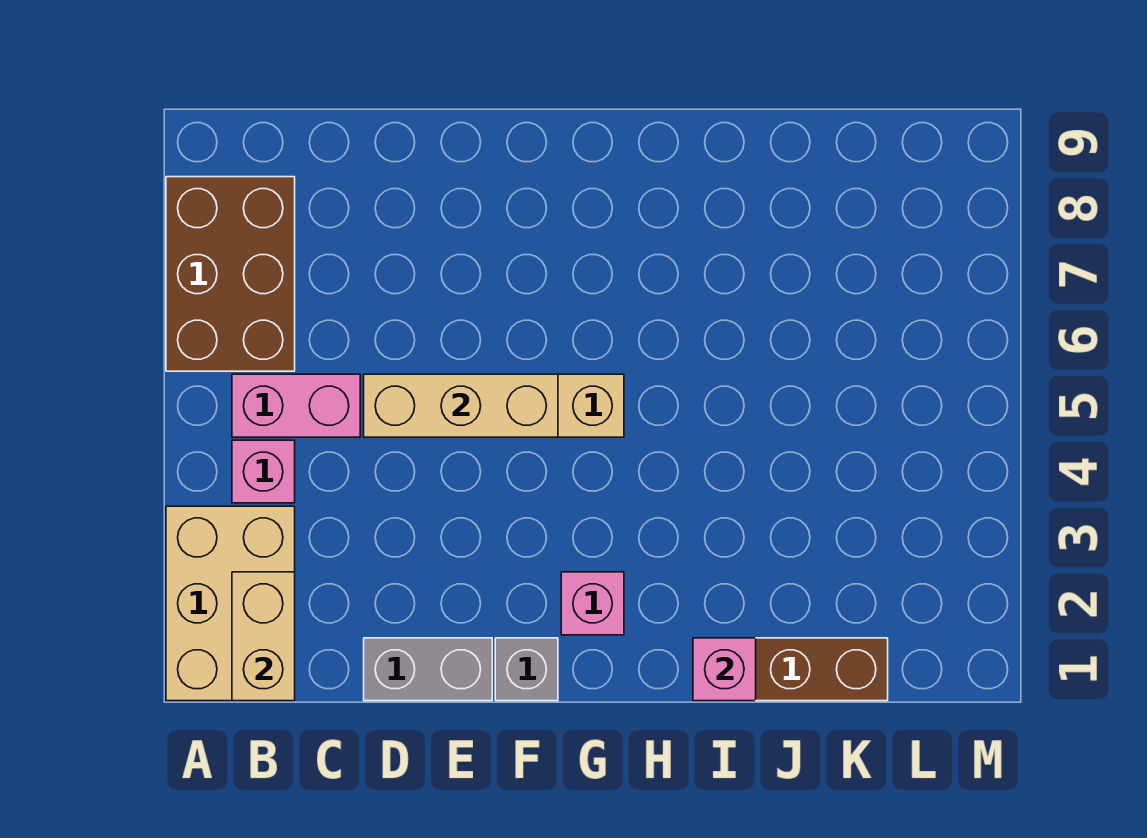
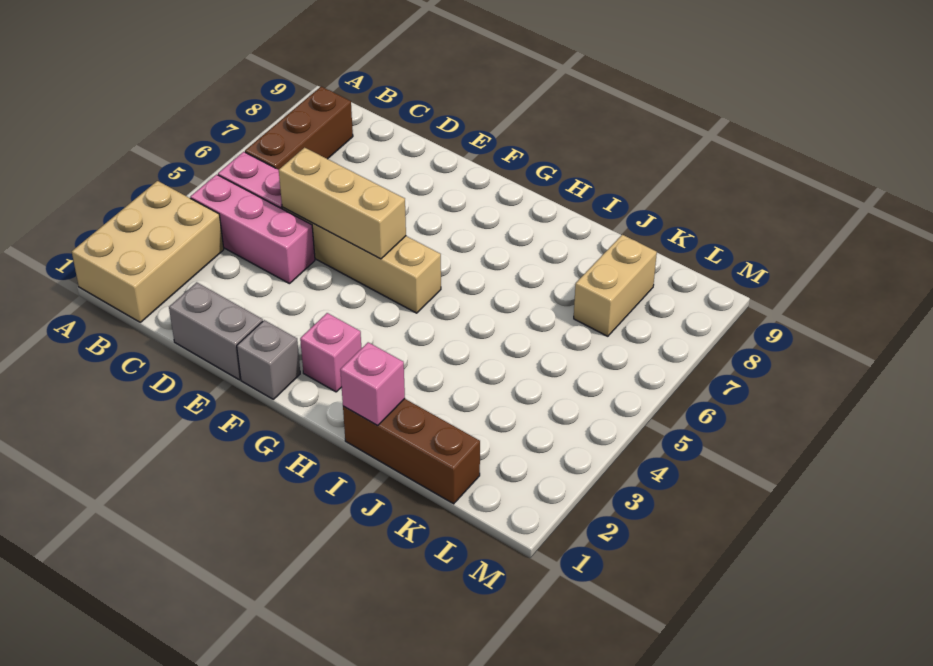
brown brick A6:B8 level 1 -> brown brick B6:B8 level 1
tan brick B1:B2 level 2 -> tan brick K7:K8 level 1
pink brick B4 level 1 -> pink brick B4:D4 level 1

